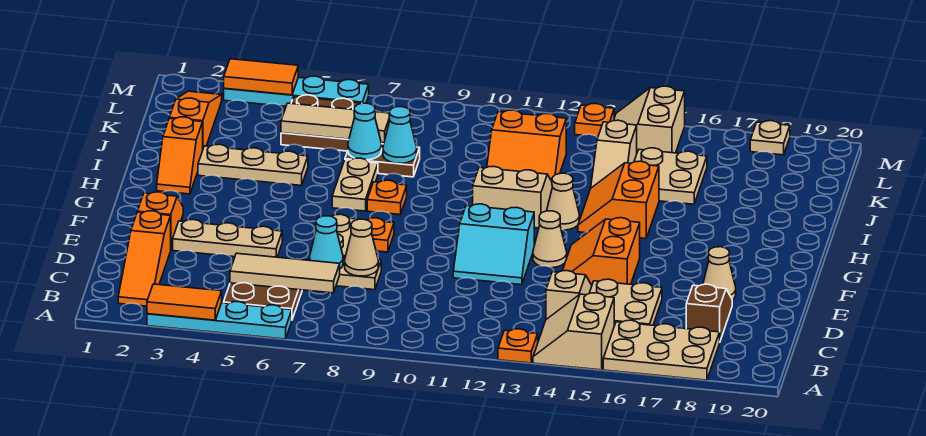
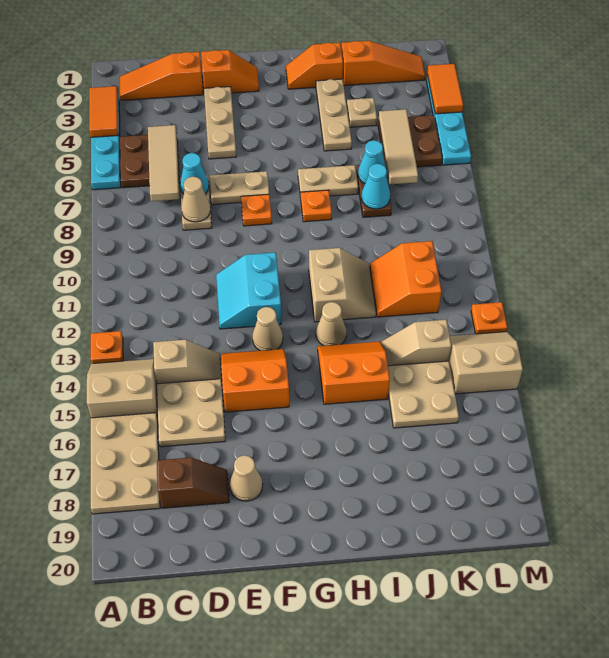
tan plate M18 level 1 -> tan plate J4 level 1

